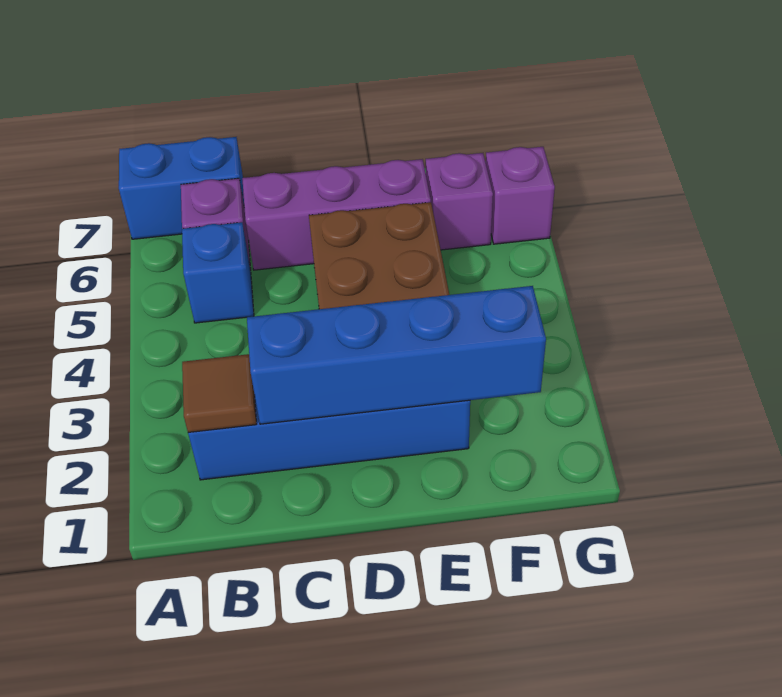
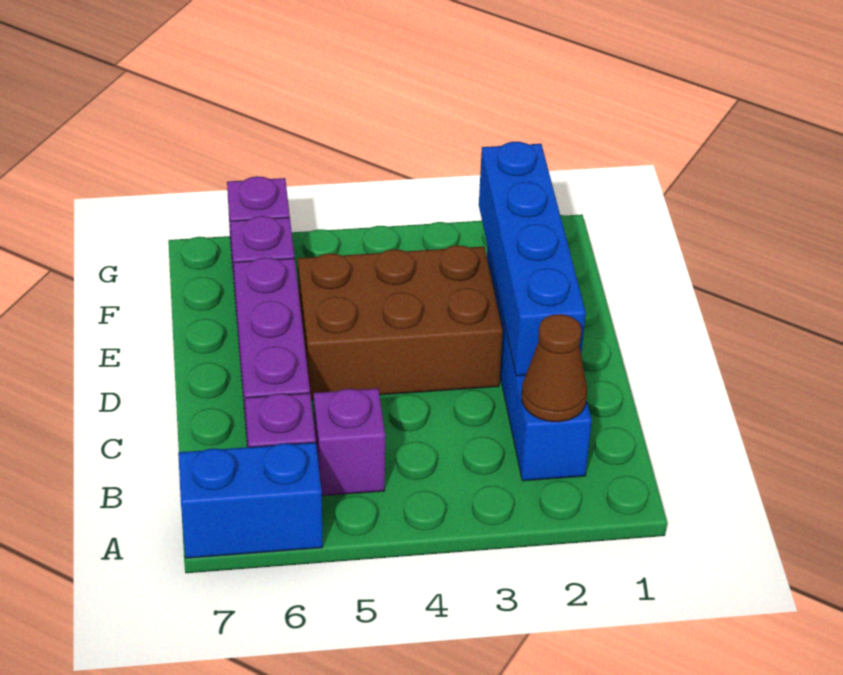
blue brick A7:B7 level 1 -> blue brick A6:A7 level 1
brown tile B2 level 2 -> brown cone B2 level 2
blue brick B5 level 1 -> purple brick B5 level 1

